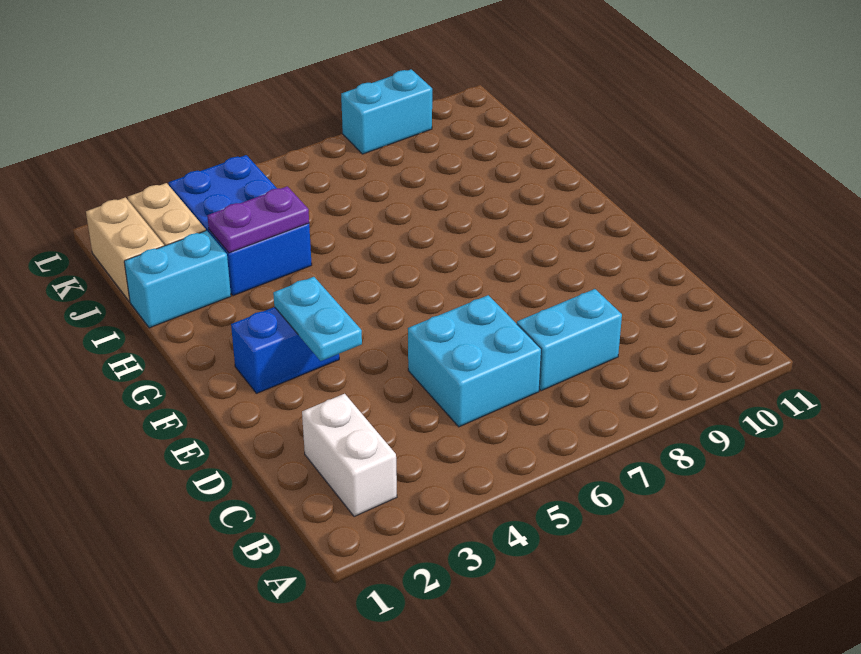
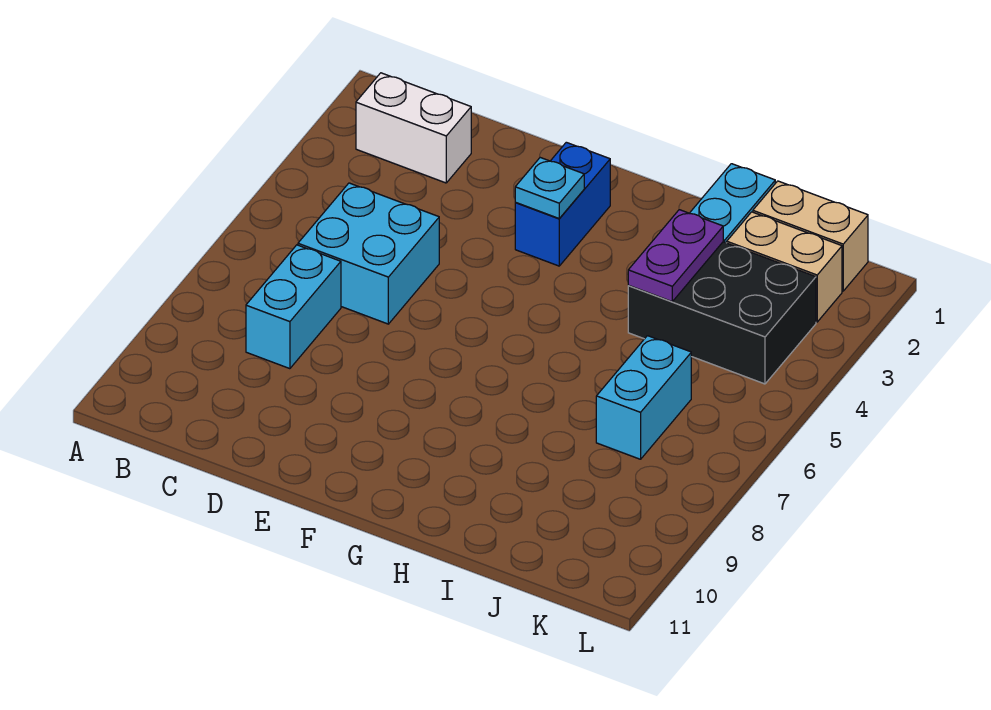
cyan plate E3:F3 level 2 -> cyan plate F3 level 2
blue brick I3:K4 level 1 -> black brick I3:K4 level 1
cyan brick L8:L9 level 1 -> cyan brick J6:J7 level 1

